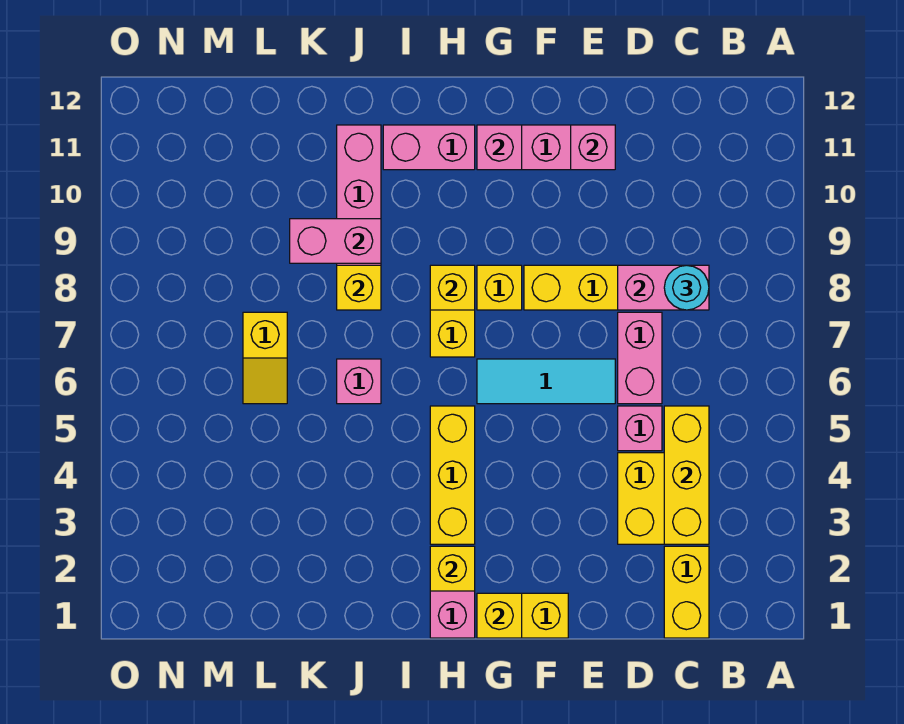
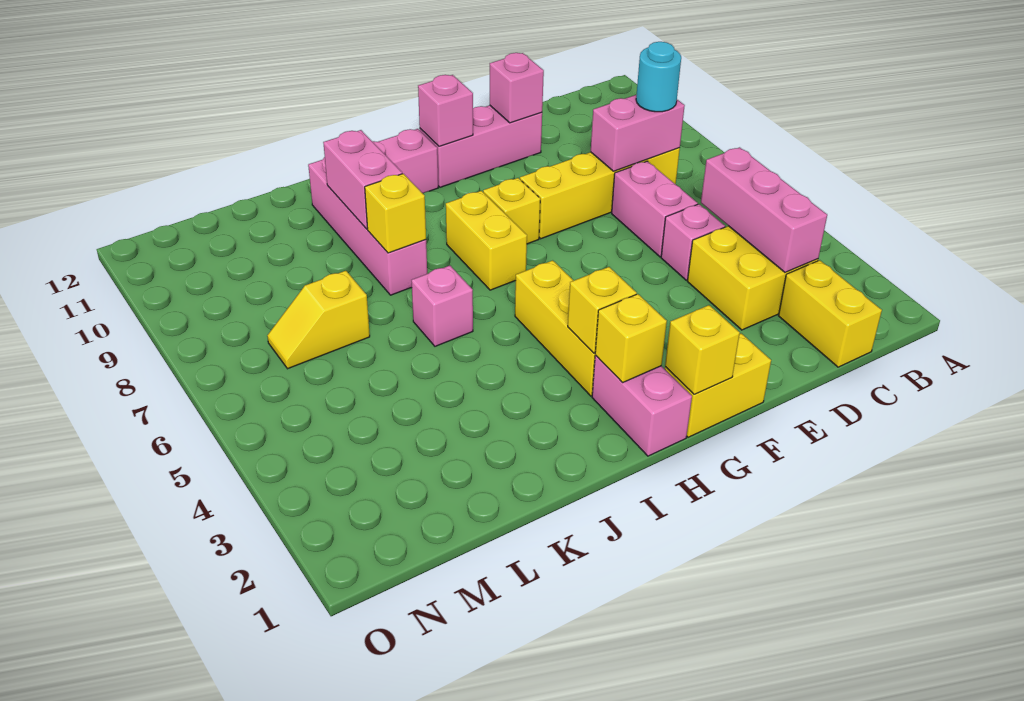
yellow brick C3:C5 level 2 -> pink brick C3:C5 level 2
cyan tile E6:G6 level 1 -> none
yellow brick H8 level 2 -> yellow brick H3 level 2
pink brick J9:K9 level 2 -> pink brick J9:J10 level 2
yellow slope L6:L7 level 1 top 7 -> yellow slope L7:M7 level 1 top L

